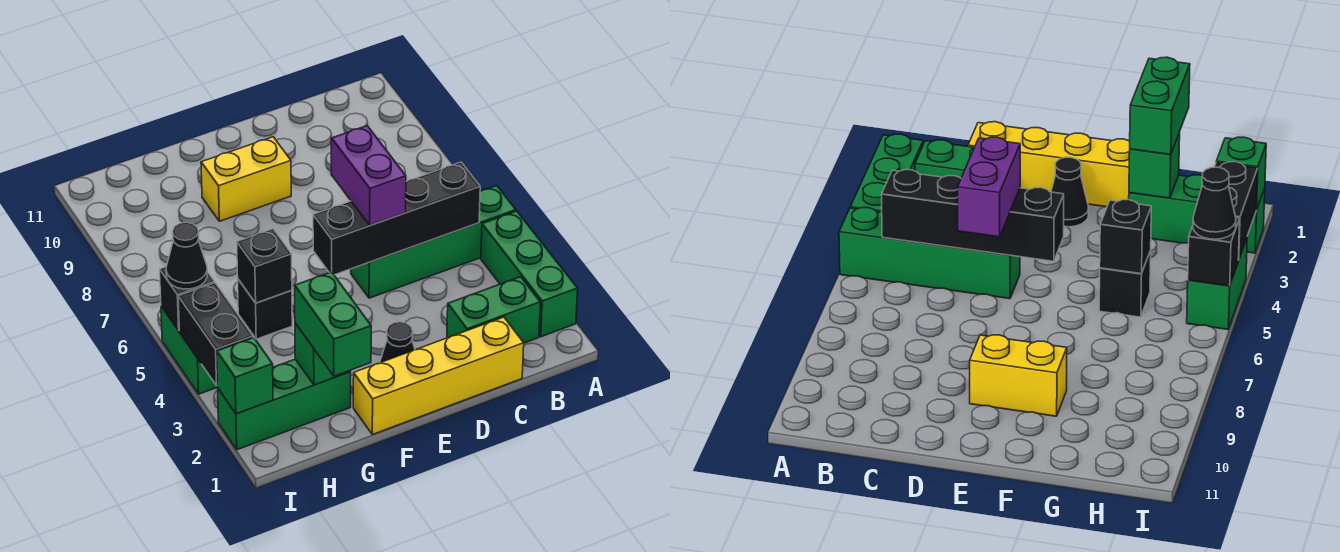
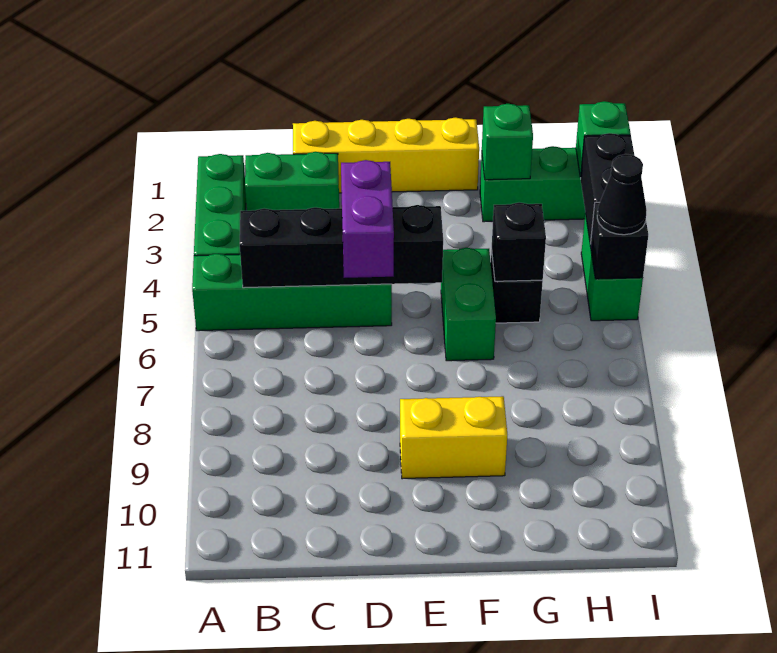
black cone E2 level 1 -> none
green brick G1:G2 level 3 -> green brick F5:F6 level 1

